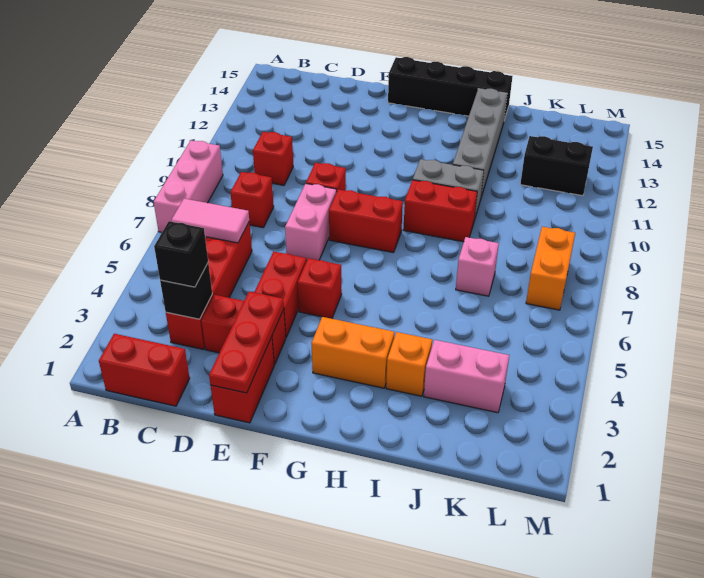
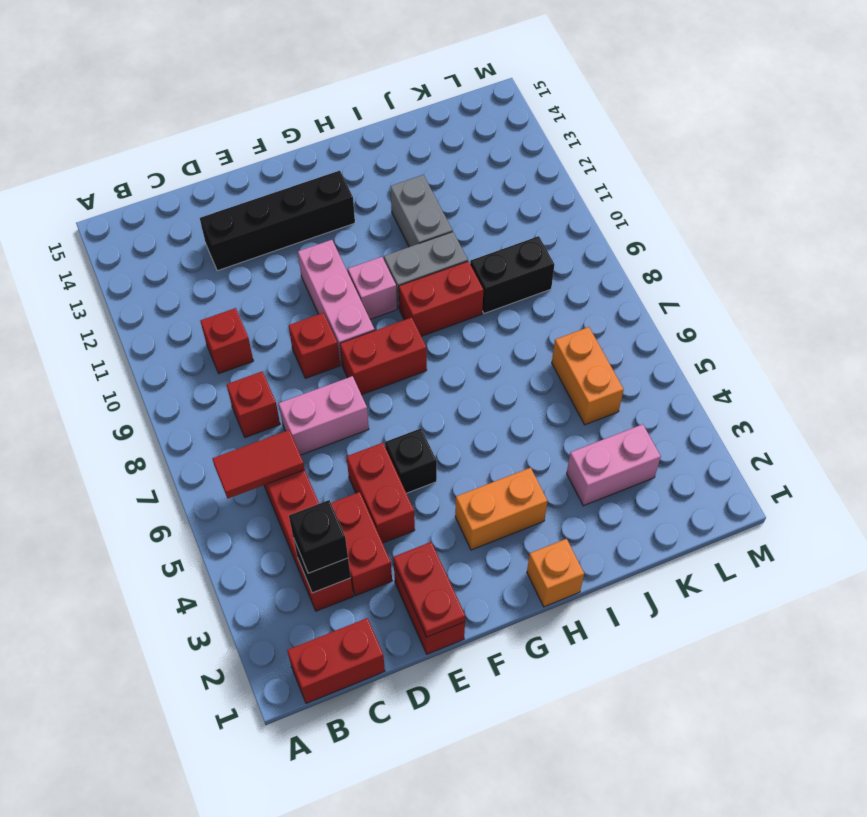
pink brick A7:A9 level 1 -> pink brick F9:F11 level 1
pink tile B6:C6 level 2 -> red tile B6:C6 level 2
red brick D3:E3 level 1 -> red brick D3:D4 level 1
red plate E1:E3 level 2 -> red plate E1:E2 level 2
pink brick E7:E8 level 1 -> pink brick D7:E7 level 1
red brick F5 level 1 -> black brick F5 level 1
black brick F15:I15 level 1 -> black brick D13:G13 level 1
orange brick I3 level 1 -> orange brick H1 level 1
grey brick I11:I14 level 1 -> grey brick I11:I12 level 1
pink brick J7 level 1 -> pink brick G10 level 1
black brick K12:L12 level 1 -> black brick J9:K9 level 1
orange brick L7:L8 level 1 -> orange brick K5:K6 level 1

